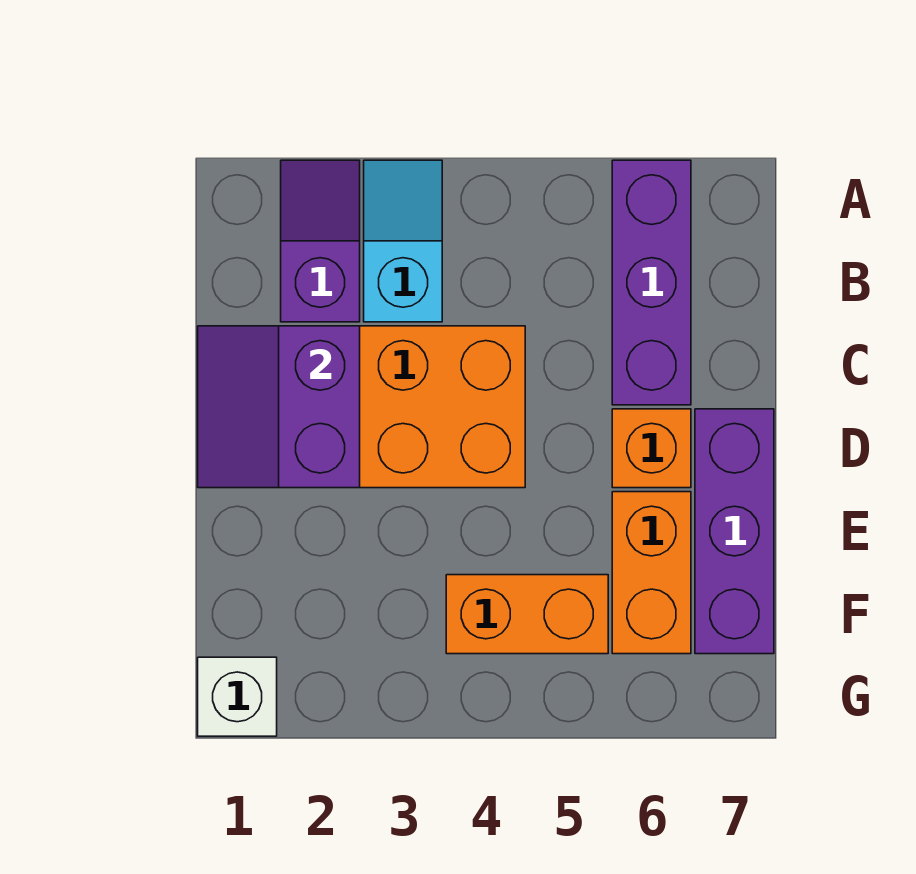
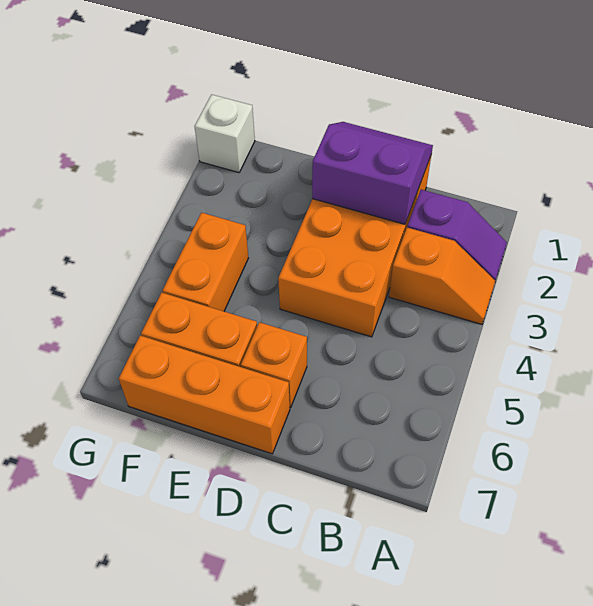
cyan slope A3:B3 level 1 top B -> orange slope A3:B3 level 1 top B
purple brick A6:C6 level 1 -> none
purple brick D7:F7 level 1 -> orange brick D7:F7 level 1

